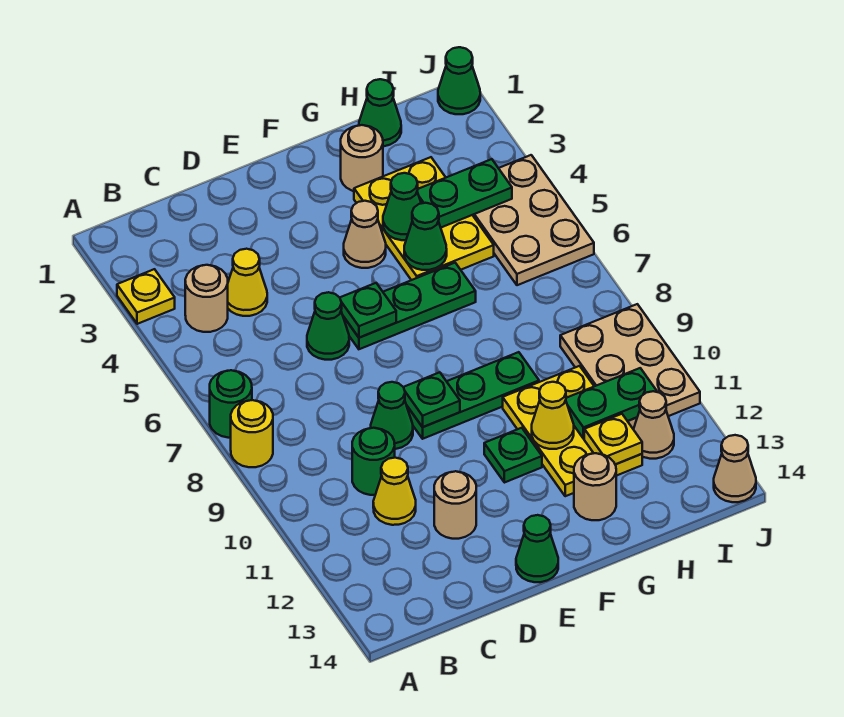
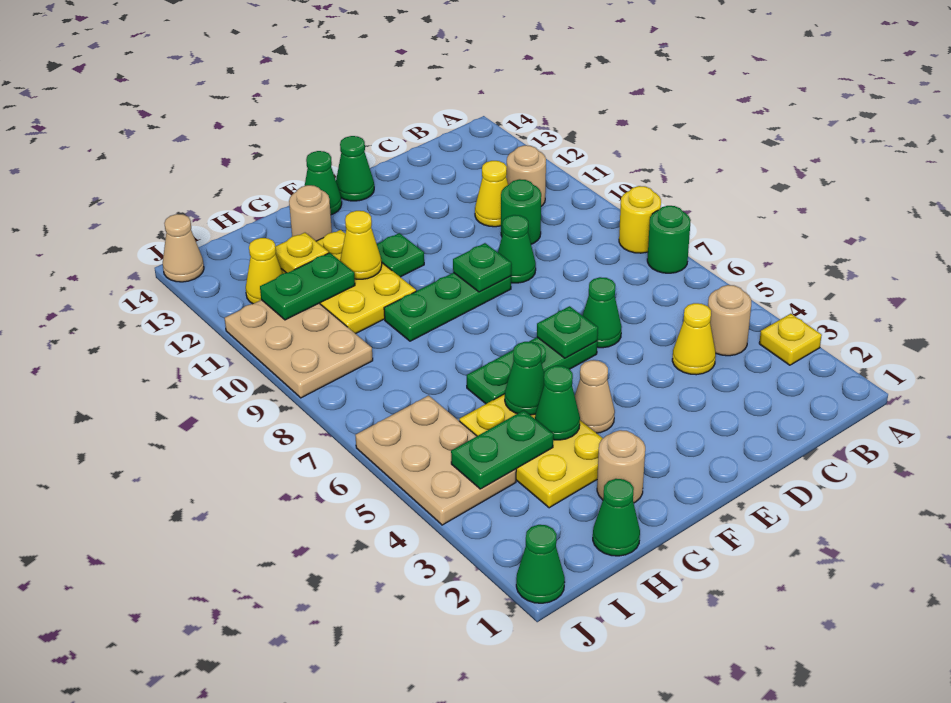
tan round brick D12 level 1 -> tan round brick B11 level 1
none -> green cone F14 level 1
tan cone I12 level 1 -> yellow cone I12 level 1

